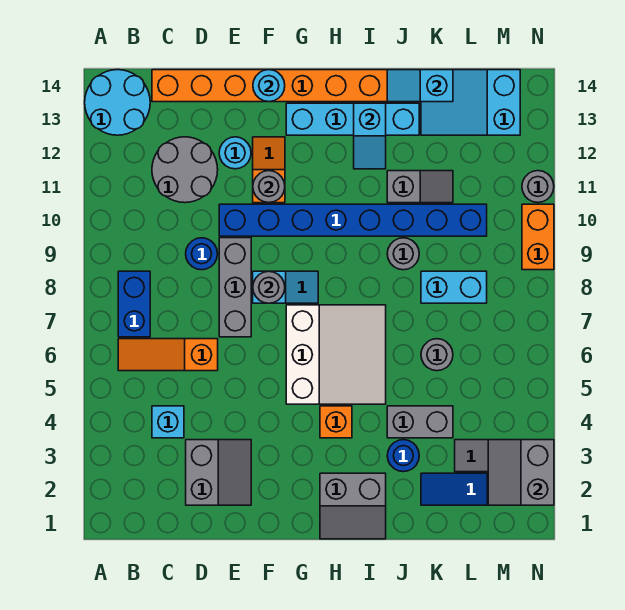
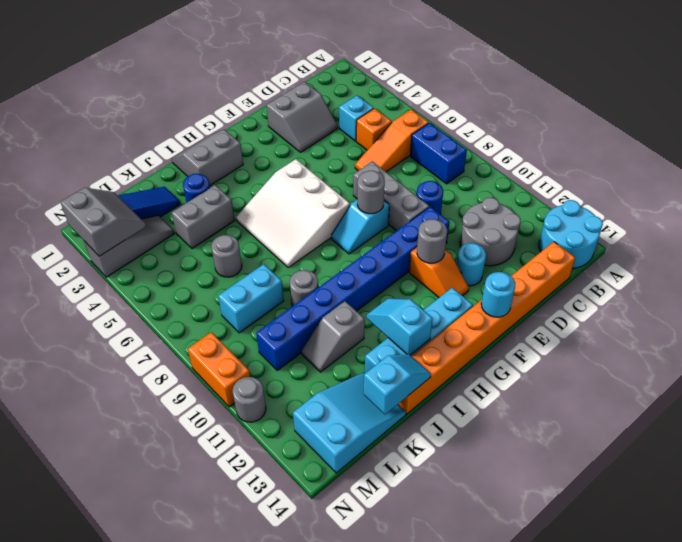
orange slope B6:D6 level 1 top D -> orange slope B6:D6 level 1 top B
grey slope D2:E3 level 1 top D -> grey slope D2:E3 level 1 top 2
orange brick H4 level 1 -> orange brick C5 level 1

